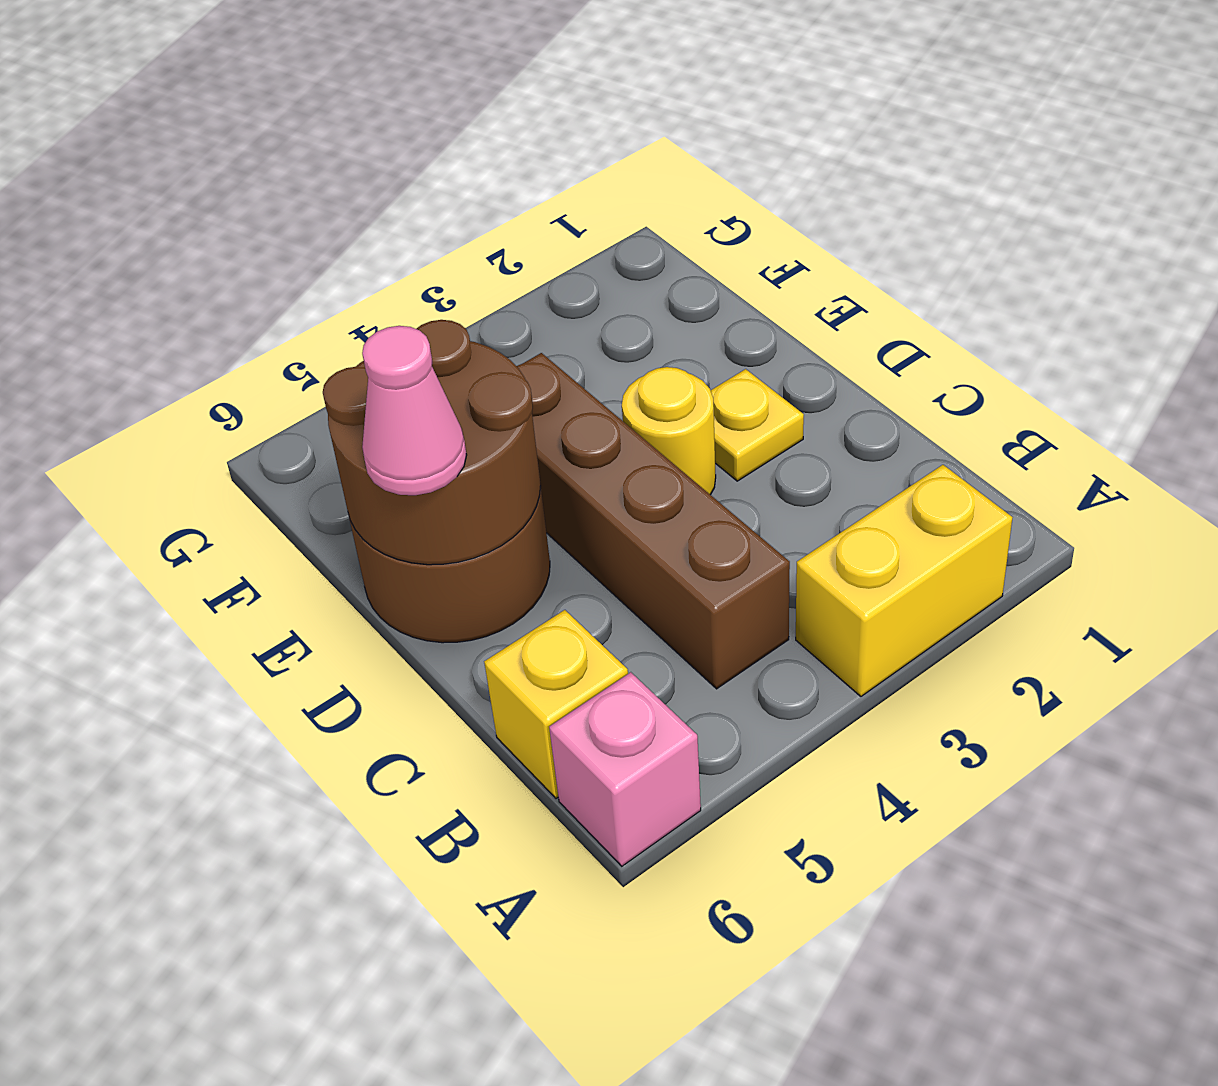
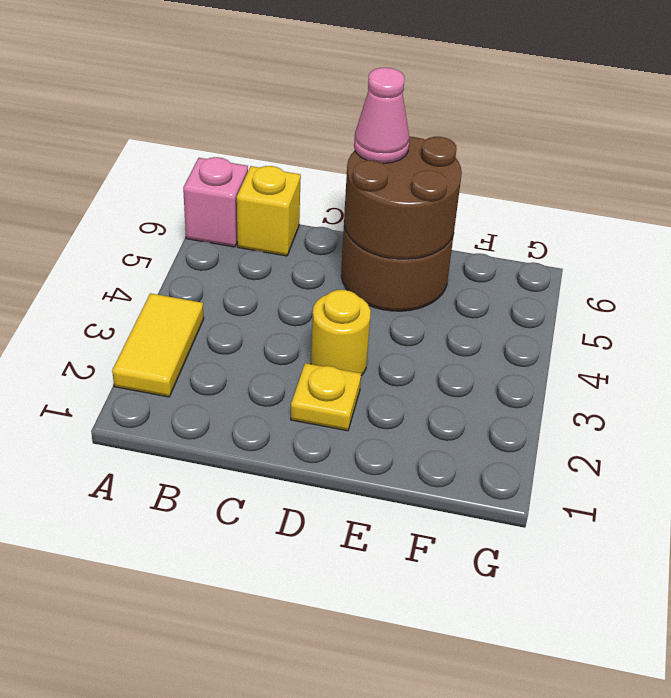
yellow brick A2:A3 level 1 -> yellow tile A2:A3 level 1
brown brick B4:E4 level 1 -> none

